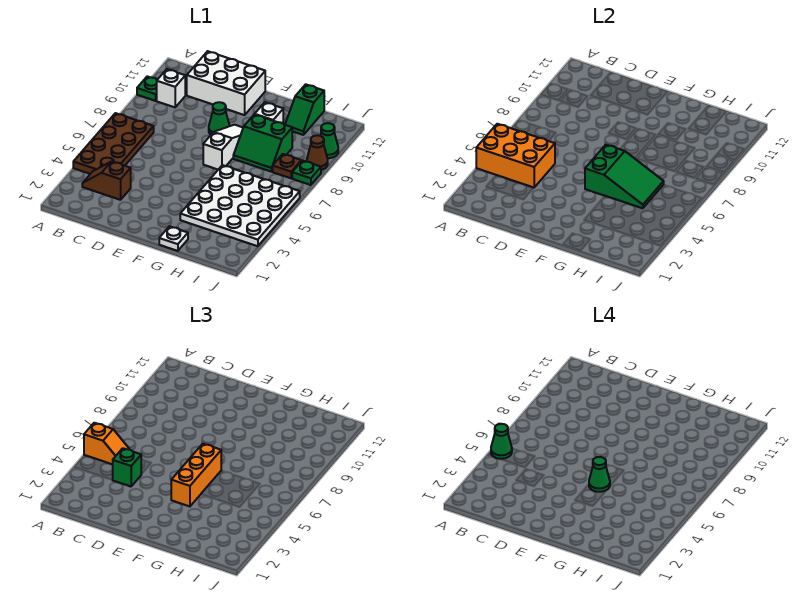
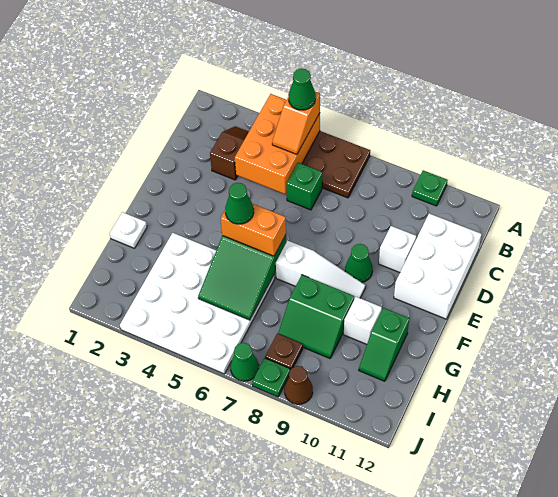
white brick B10 level 1 -> white brick D10 level 1
green brick C4 level 3 -> green brick C6 level 1
orange brick F4:F6 level 3 -> orange brick F5:F6 level 3
green slope G8:H9 level 1 top 9 -> green slope G8:H9 level 1 top G
green slope H11:H12 level 1 top 12 -> green slope G11:H11 level 1 top G
green cone J10 level 1 -> green cone J7 level 1

